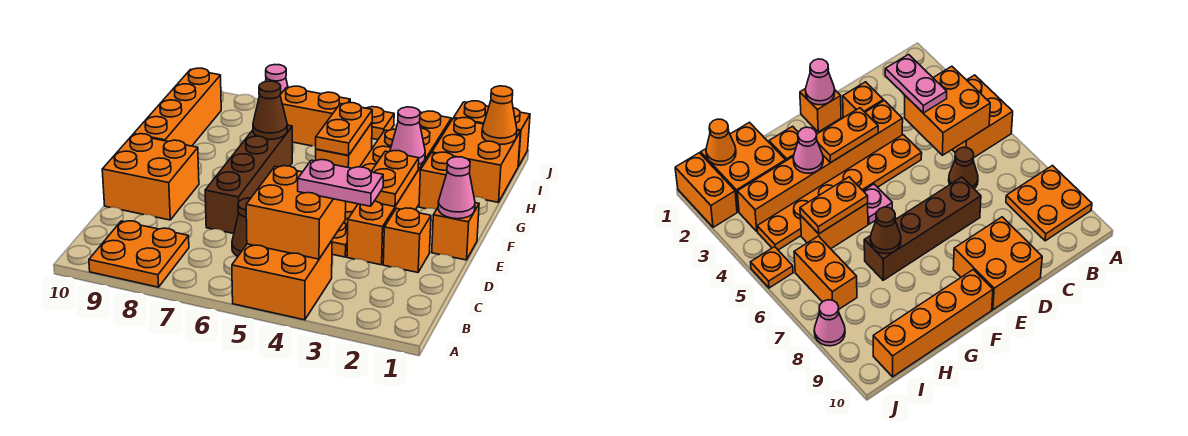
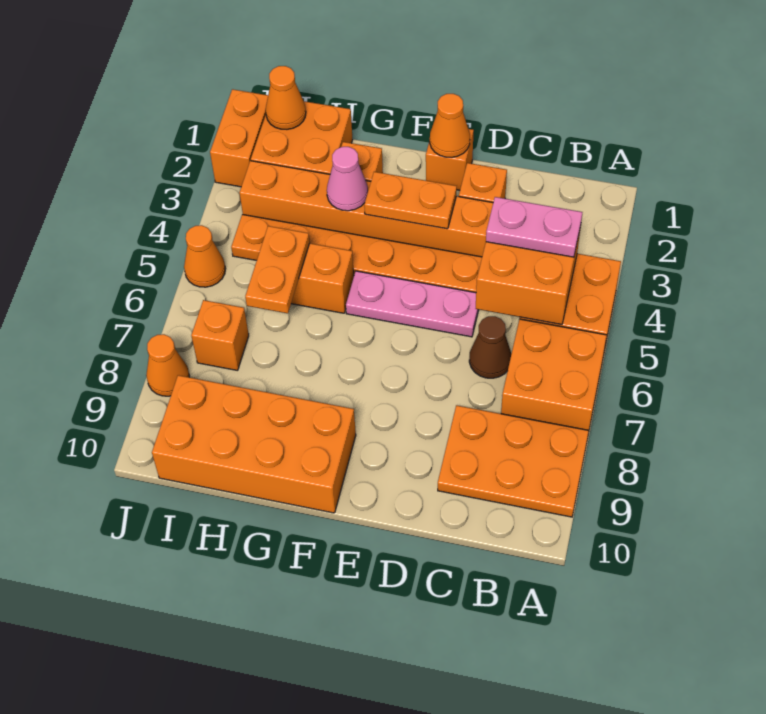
orange plate A8:B9 level 1 -> orange plate A8:C9 level 1
pink plate C3:C4 level 3 -> pink plate B4:C4 level 3
brown brick D7:G7 level 1 -> none
orange brick D9:E10 level 1 -> orange brick A6:B7 level 1
pink cone E1 level 2 -> orange cone E1 level 2
pink plate F5 level 1 -> pink plate D5:F5 level 1
orange brick F10:I10 level 1 -> orange brick F9:I10 level 1
orange plate G5:H5 level 2 -> orange plate H5:H6 level 2
brown cone G7 level 2 -> none
orange brick I6:I7 level 1 -> orange brick I7 level 1
orange plate J5 level 1 -> orange cone J5 level 1
pink cone J8 level 1 -> orange cone J8 level 1

